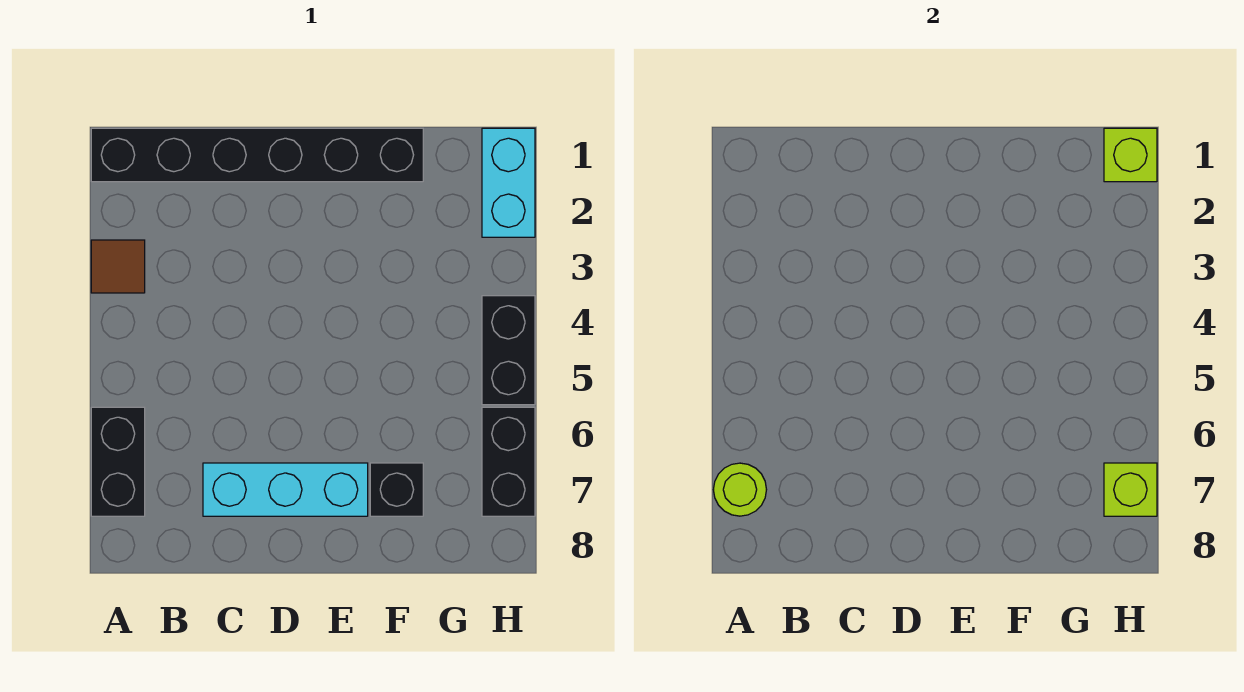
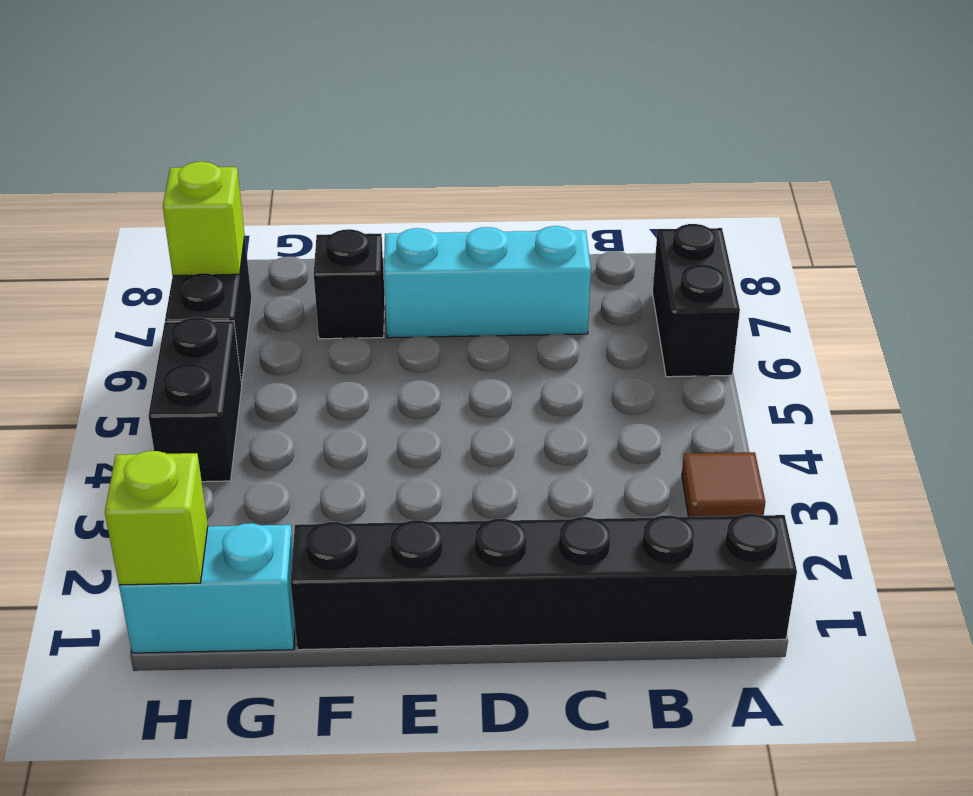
lime round brick A7 level 2 -> none
cyan brick H1:H2 level 1 -> cyan brick G1:H1 level 1

